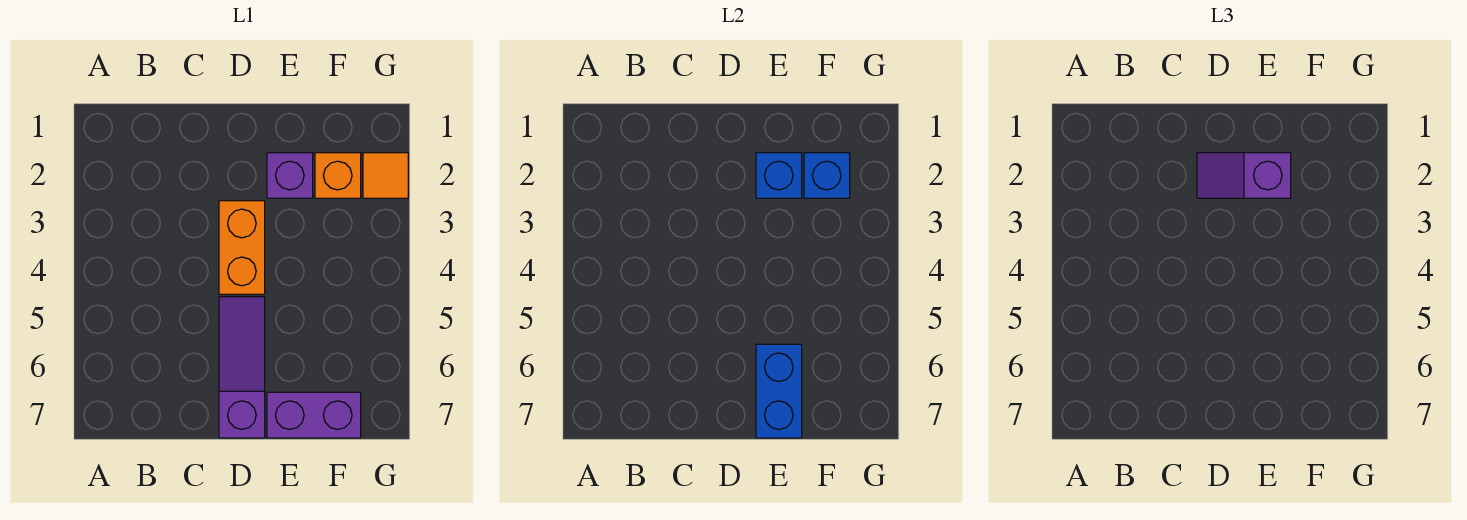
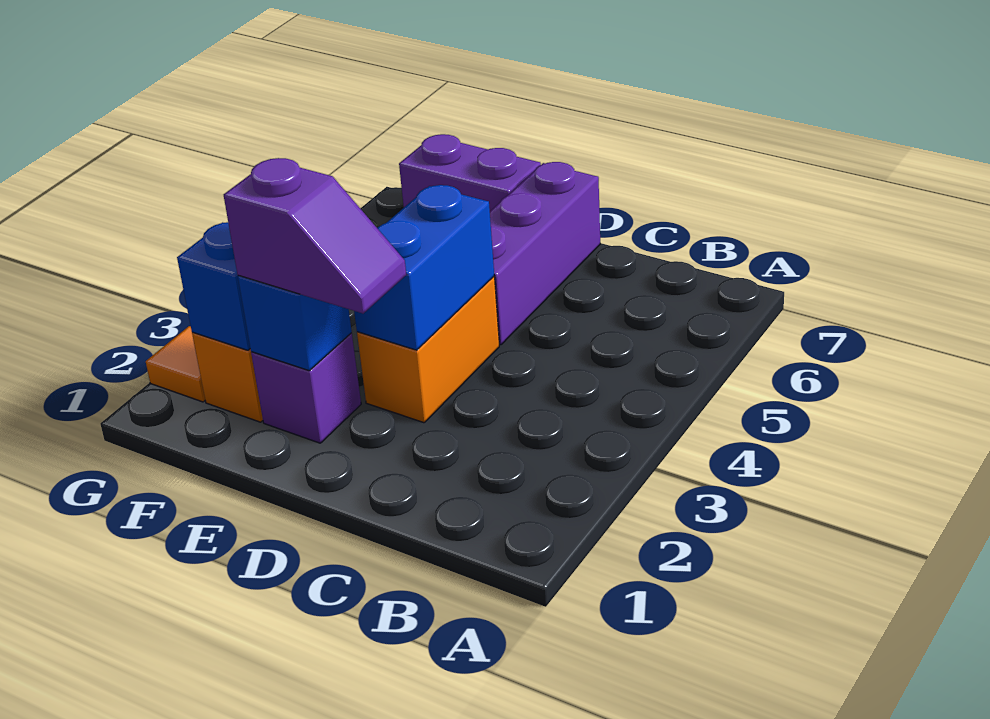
purple slope D5:D7 level 1 top 7 -> purple brick D5:D7 level 1
blue brick E6:E7 level 2 -> blue brick D3:D4 level 2

